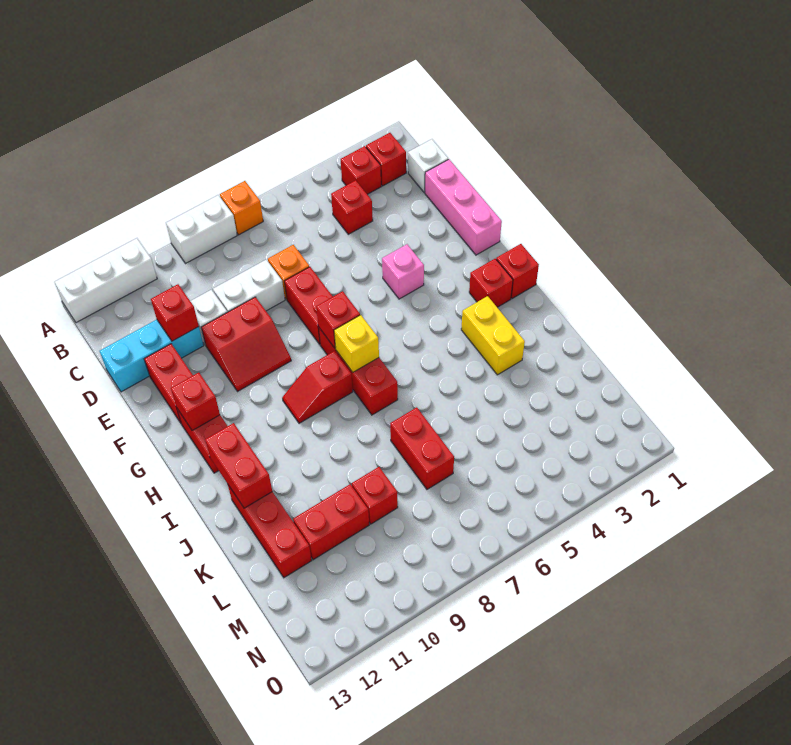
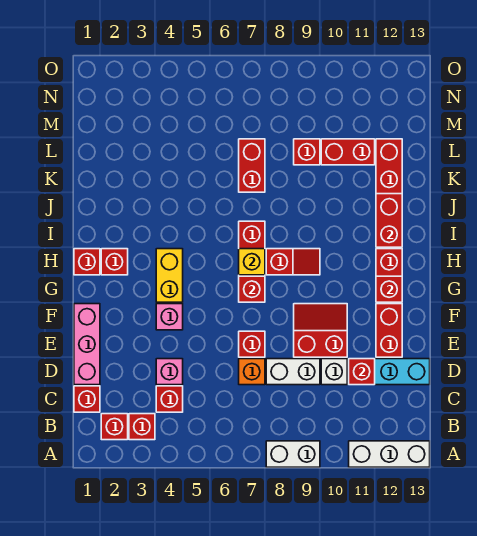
orange brick A7 level 1 -> none
white brick C1 level 1 -> red brick C1 level 1
none -> pink brick D4 level 1
red brick E7:F7 level 1 -> red brick E7 level 1
yellow brick I3:J3 level 1 -> yellow brick G4:H4 level 1

